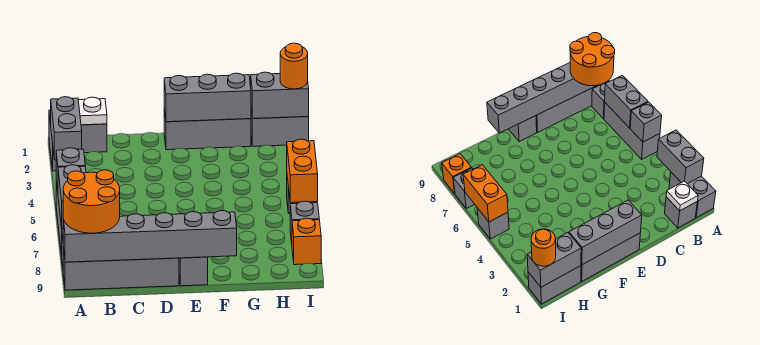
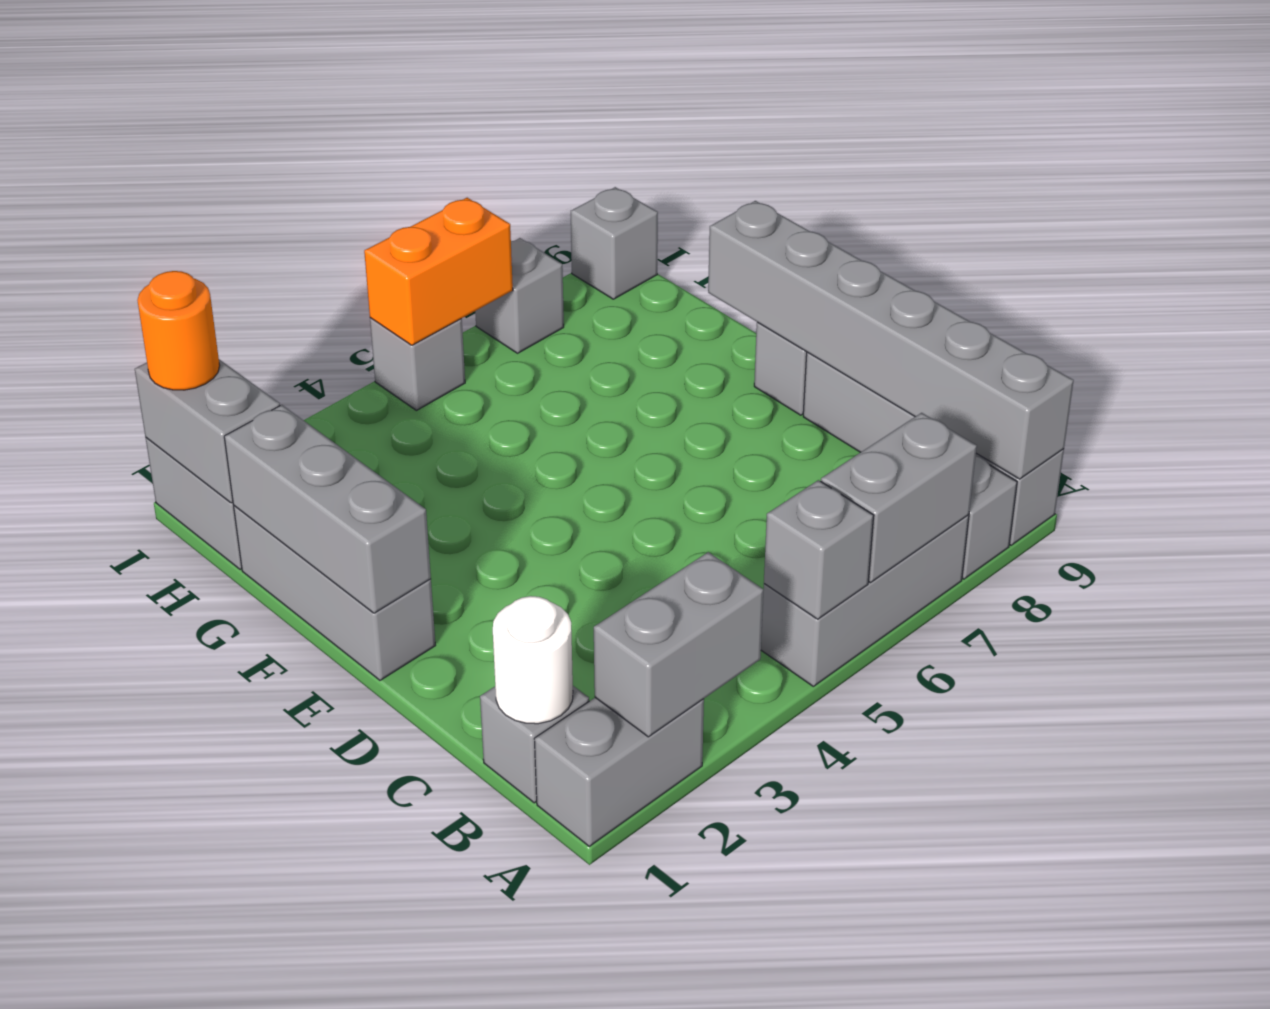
orange round brick A8:B9 level 3 -> none
white plate B1 level 2 -> white round brick B1 level 2
orange brick I8 level 1 -> none
none -> grey brick I9 level 1

